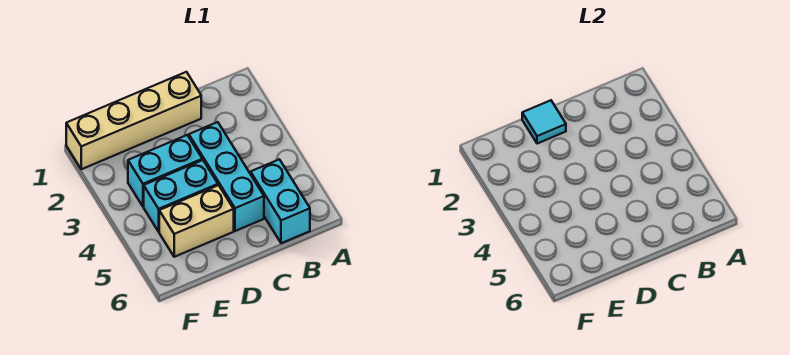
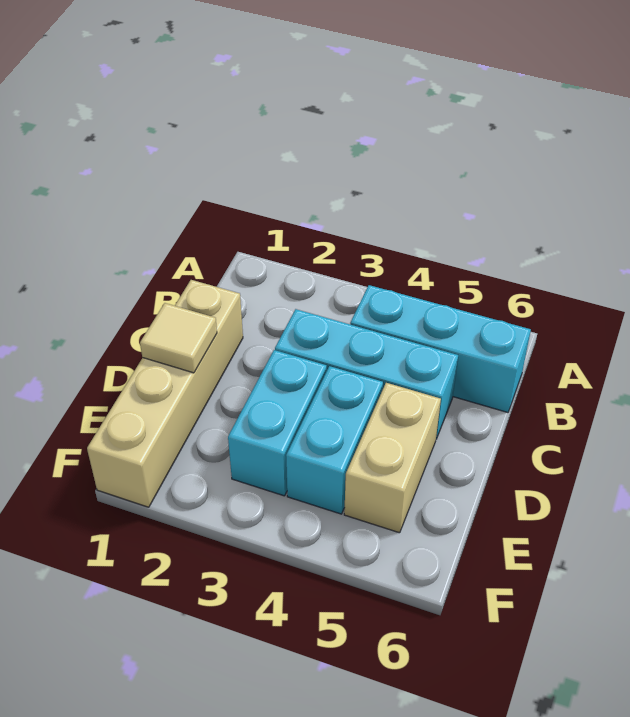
cyan brick B5:B6 level 1 -> cyan brick B4:B6 level 1
cyan tile D1 level 2 -> tan tile D1 level 2

